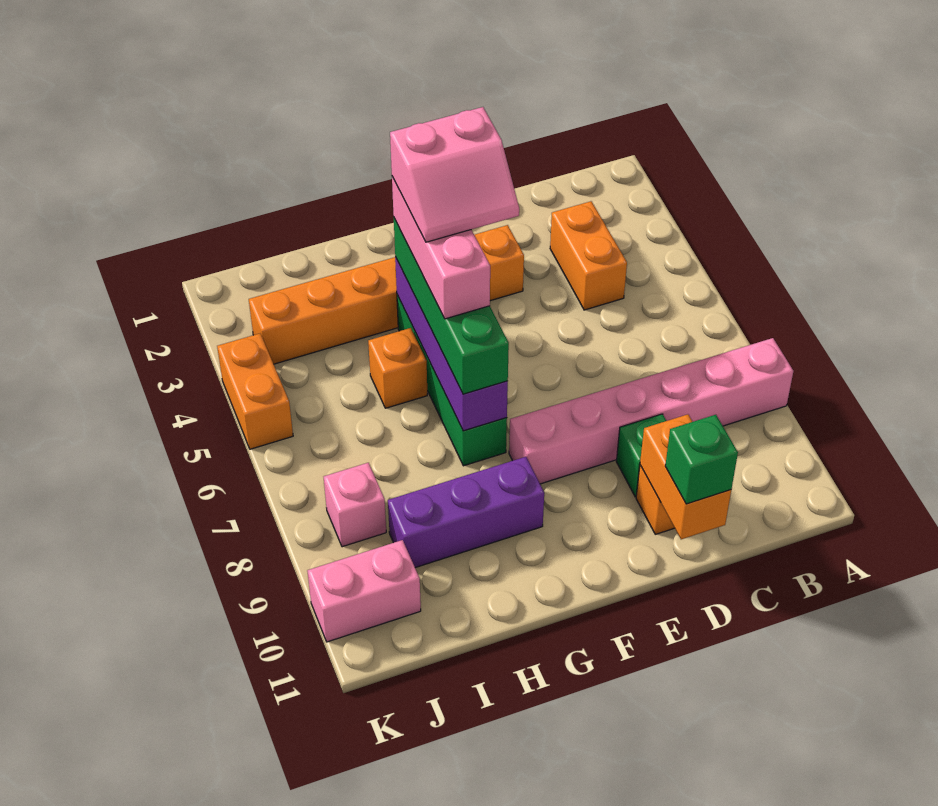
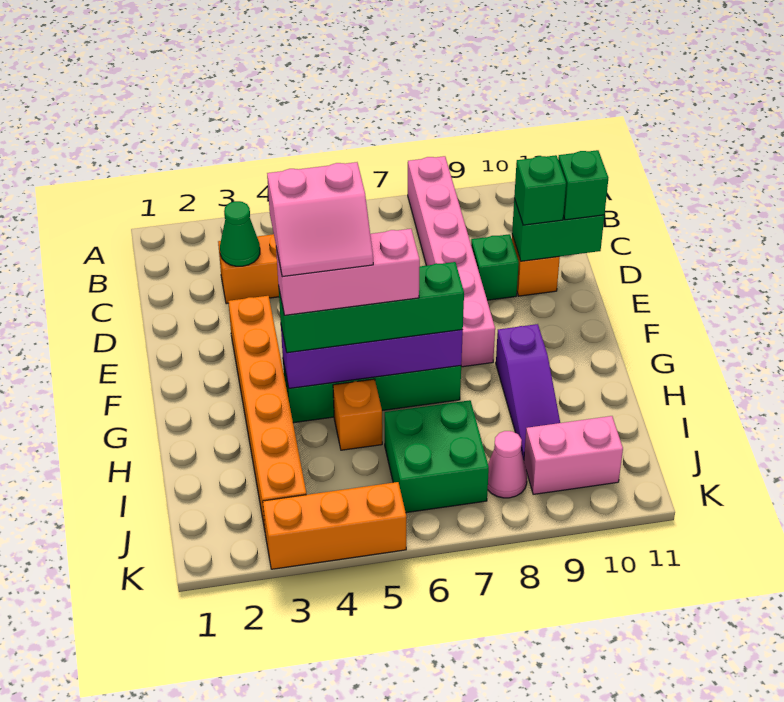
none -> green cone C3 level 2
orange brick D10:D11 level 2 -> green brick D10:D11 level 2
none -> green brick D10 level 3
pink slope F4:G5 level 5 top 4 -> pink slope F4:G5 level 5 top F
purple brick G9:I9 level 1 -> purple slope G9:I9 level 1 top G
none -> green brick I6:J7 level 1
pink brick J8 level 1 -> pink cone J8 level 1
pink brick J10:K10 level 1 -> pink brick J9:J10 level 1
orange brick K4:K5 level 1 -> orange brick K3:K5 level 1

